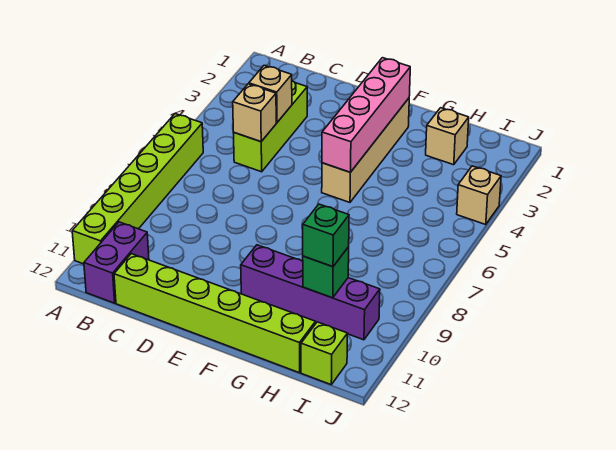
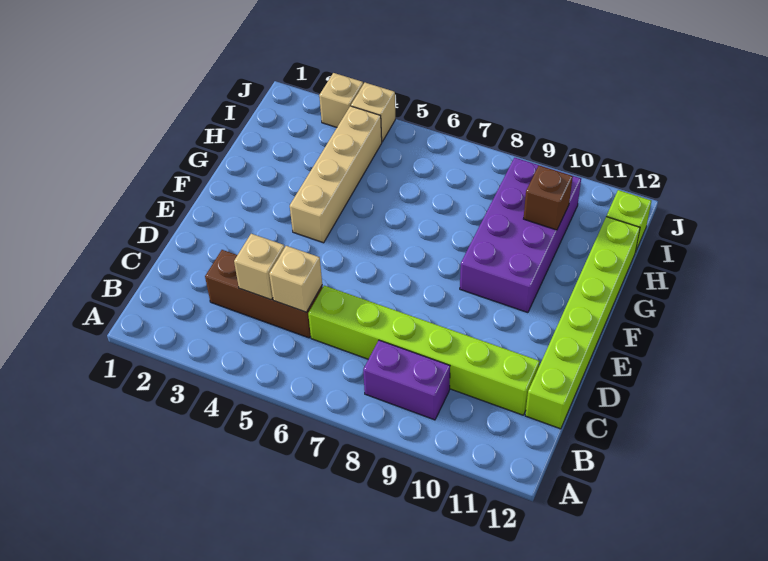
lime brick A6:A11 level 1 -> lime brick C6:C11 level 1
purple brick B11:B12 level 1 -> purple brick B8:B9 level 1
lime brick C3:C5 level 1 -> brown brick C3:C5 level 1
tan brick F2:F5 level 1 -> tan brick F4:I4 level 1
pink brick F2:F5 level 2 -> none
purple brick F10:I10 level 1 -> purple brick F9:I10 level 1
tan brick H2 level 1 -> tan brick J3 level 1
green brick H10 level 2 -> brown brick H10 level 2
green brick H10 level 3 -> none

